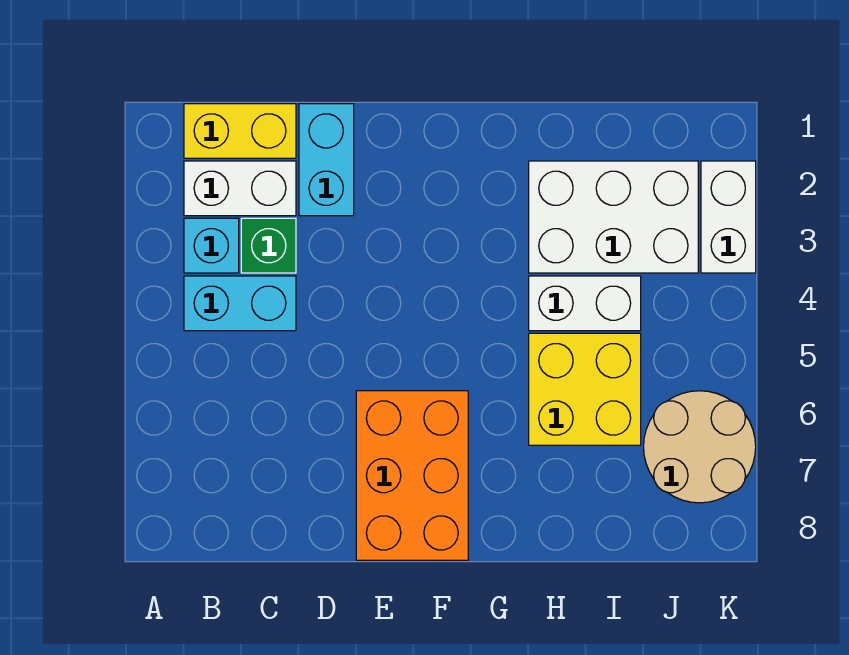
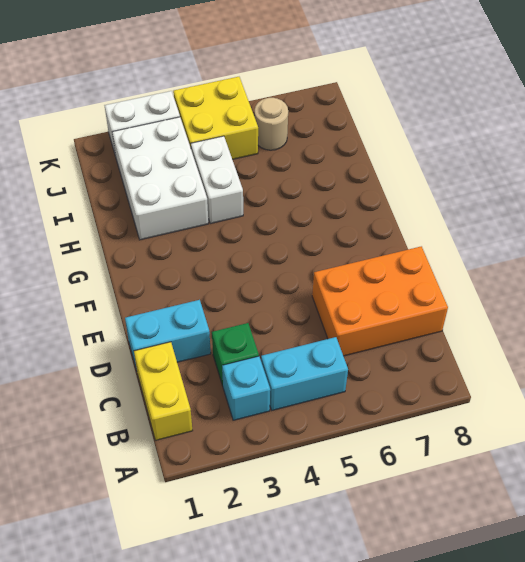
white brick B2:C2 level 1 -> none
cyan brick B4:C4 level 1 -> cyan brick B4:B5 level 1
orange brick E6:F8 level 1 -> orange brick C6:D8 level 1
yellow brick H5:I6 level 1 -> yellow brick J4:K5 level 1
tan round brick J6:K7 level 1 -> tan round brick J6 level 1

